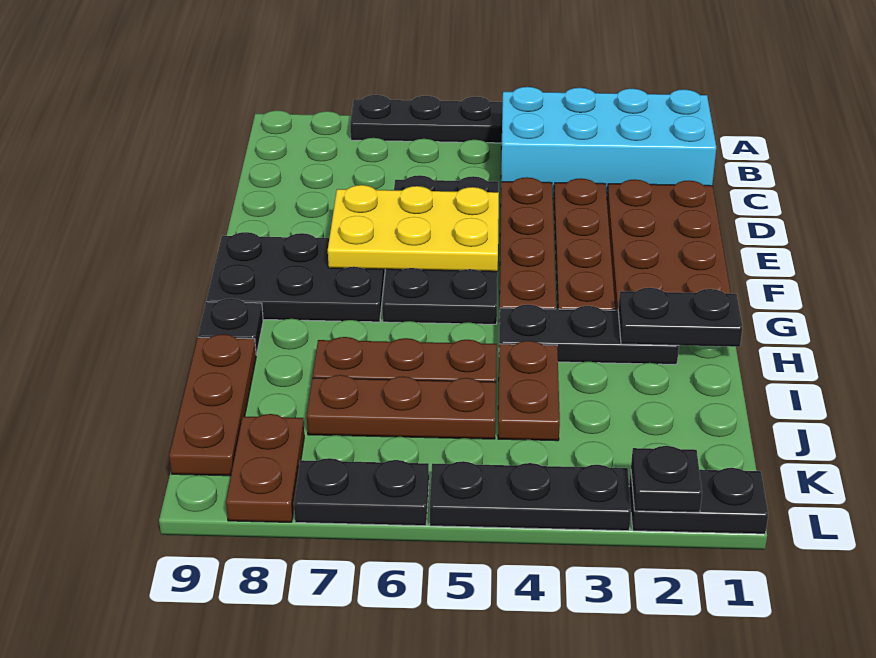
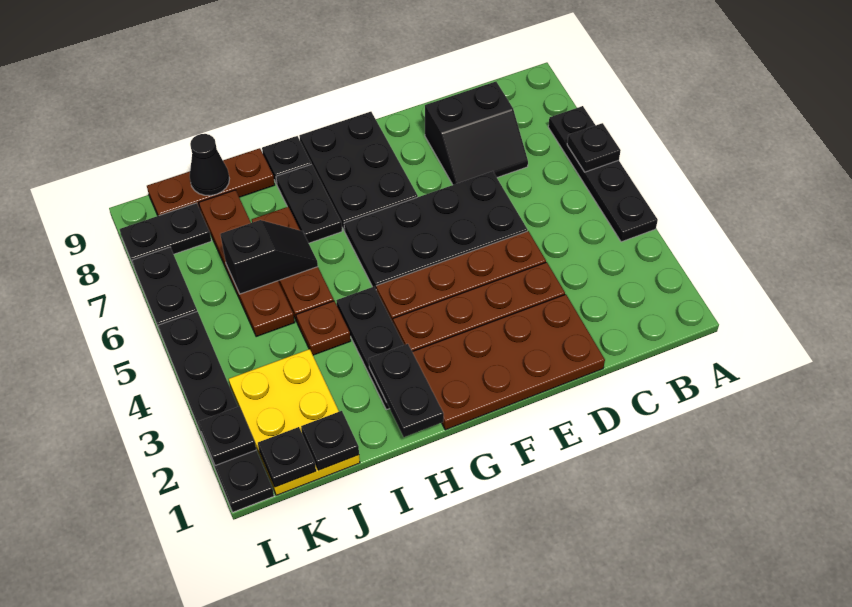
none -> black plate A6 level 2
cyan brick B1:C4 level 1 -> none
none -> black slope C7:D8 level 1 top 8
yellow plate E5:F7 level 2 -> yellow plate J1:K3 level 1
none -> black plate H7:H8 level 1
brown plate I4:J4 level 1 -> brown plate I4 level 1
none -> black slope I6:J6 level 2 top J
none -> black plate J1 level 2
brown plate J5:J7 level 1 -> brown plate J5:J8 level 1
none -> black cone J9 level 2
none -> black plate K1 level 2
brown plate K8:L8 level 1 -> black plate K8:L8 level 1

